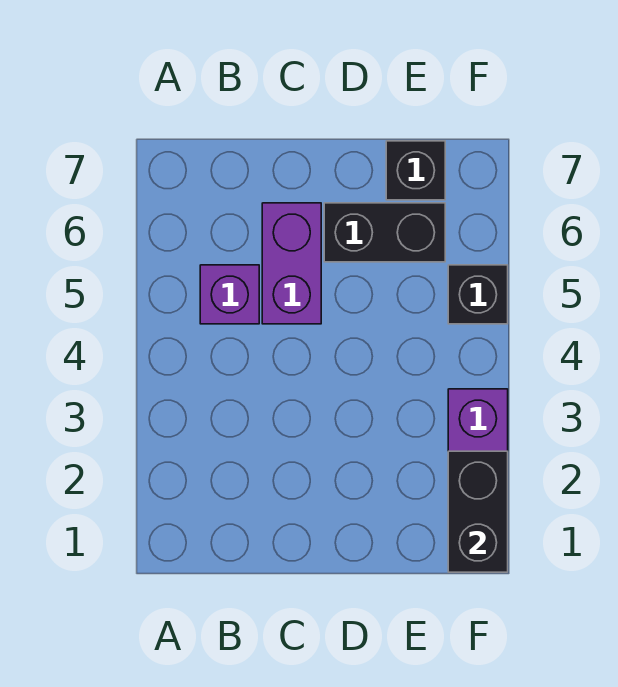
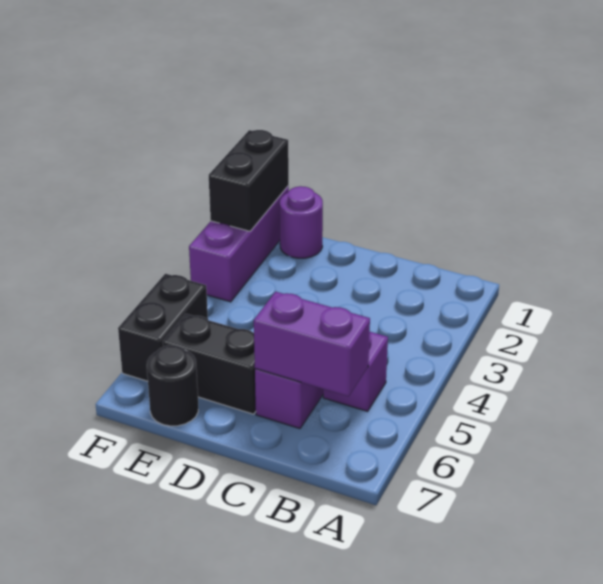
none -> purple brick B6:C6 level 2
none -> purple round brick E1 level 1
black brick E7 level 1 -> black round brick E7 level 1
black brick F5 level 1 -> black brick F5:F6 level 1

